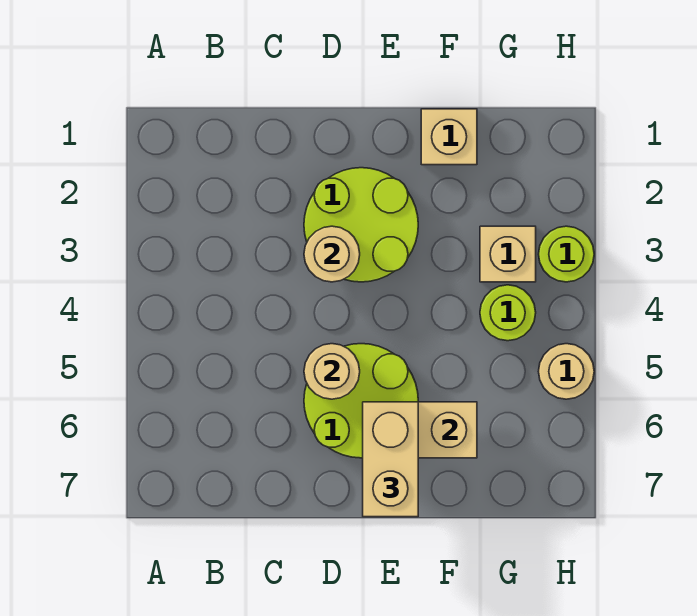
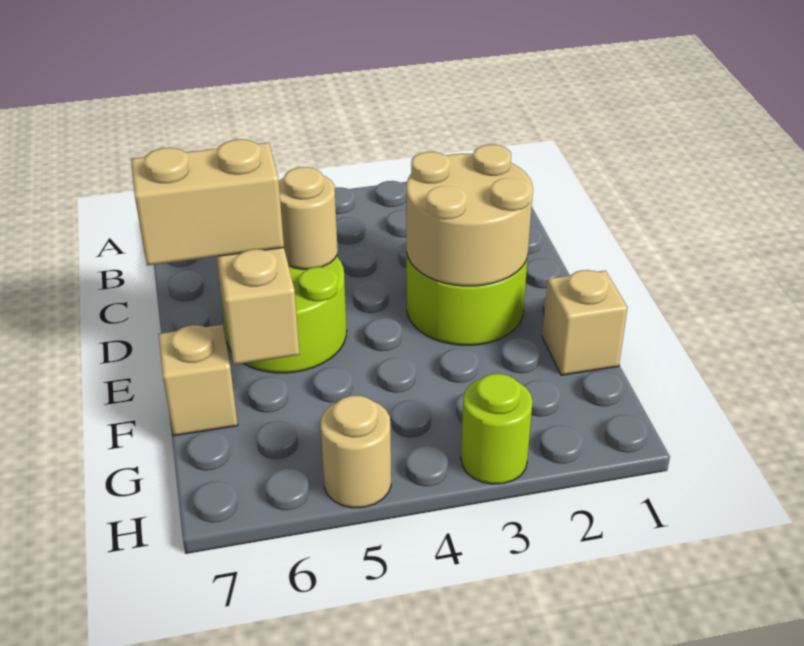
tan round brick D3 level 2 -> tan round brick D2:E3 level 2
tan brick G3 level 1 -> tan brick F7 level 1
lime round brick G4 level 1 -> none

